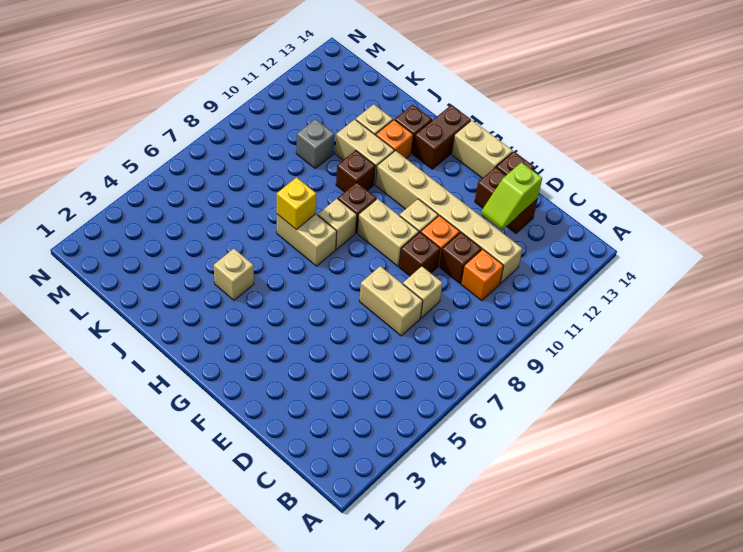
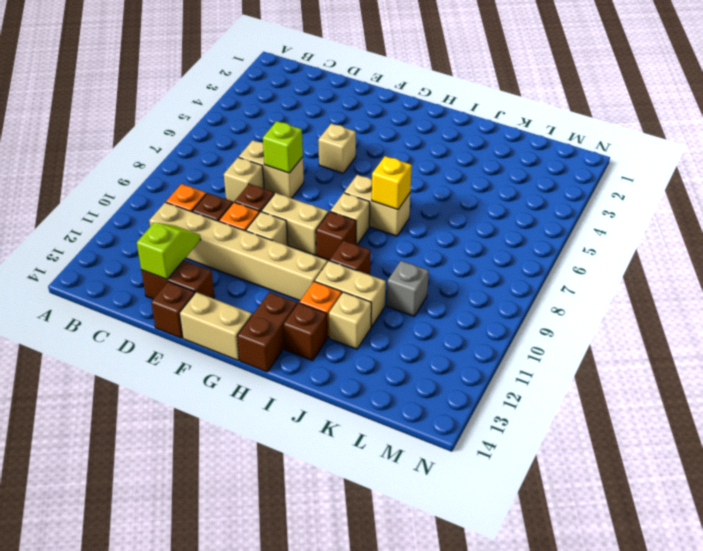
none -> lime brick E7 level 2
tan brick I4 level 1 -> tan brick F5 level 1

